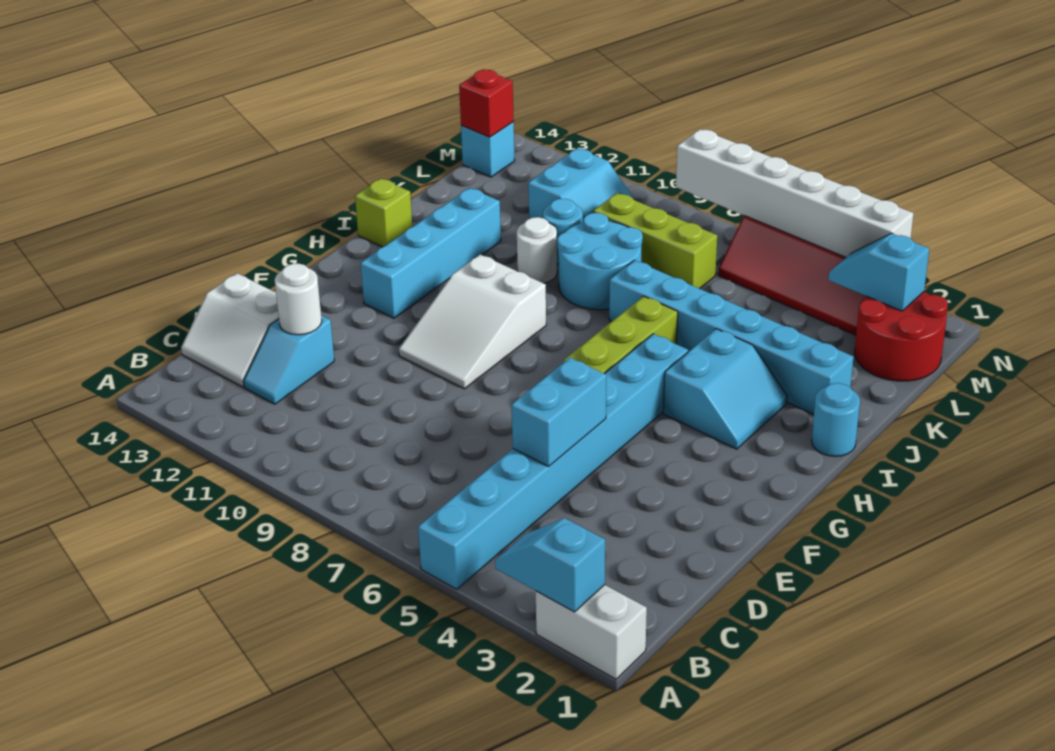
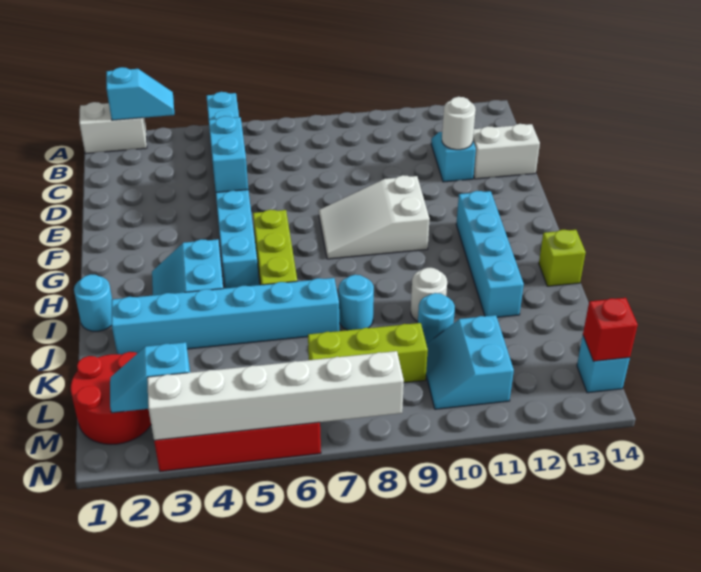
white slope F9:H10 level 1 top H -> white slope F8:G10 level 1 top 10
cyan round brick J8:K9 level 1 -> cyan round brick J8 level 1
cyan slope M2:M3 level 2 top 2 -> cyan slope M2:M3 level 2 top 3

